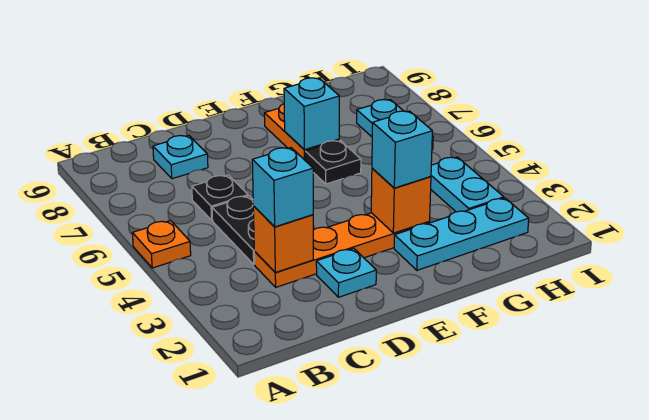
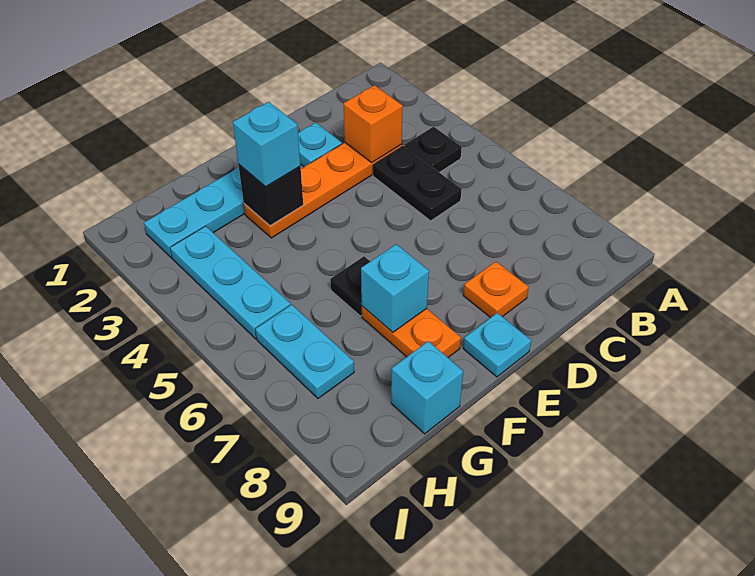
orange plate A5 level 1 -> orange plate D8 level 1
cyan brick C3 level 3 -> cyan brick G9 level 1
black plate C6 level 1 -> black plate B4 level 1
cyan plate C8 level 1 -> cyan plate E9 level 1
orange brick F3 level 2 -> black brick F3 level 2
cyan plate H3:H4 level 1 -> cyan plate H3:H5 level 1

